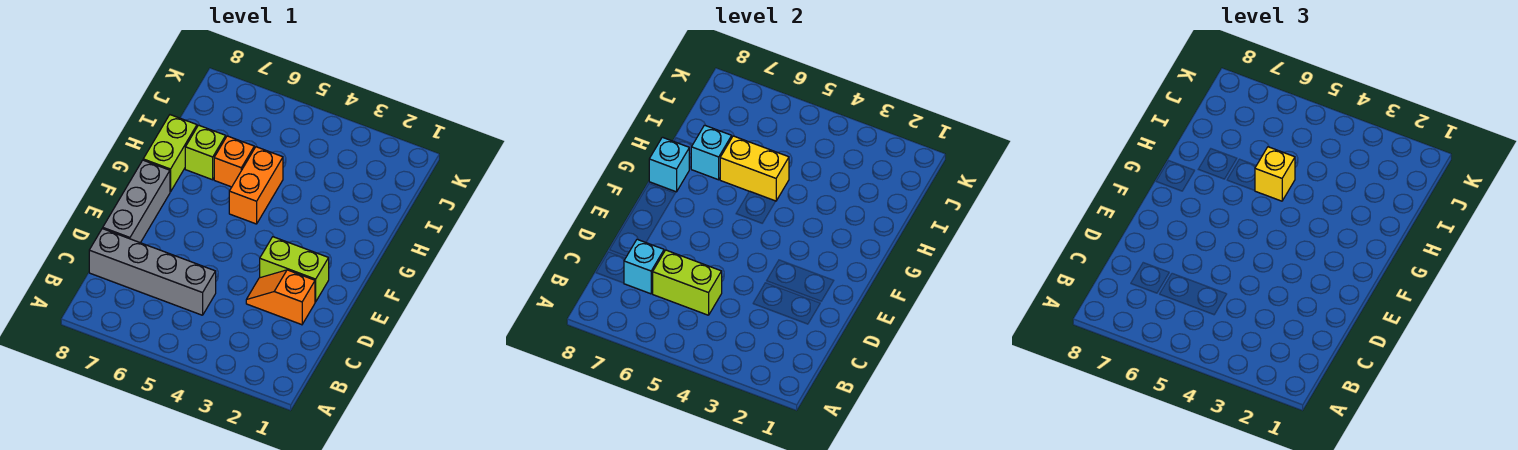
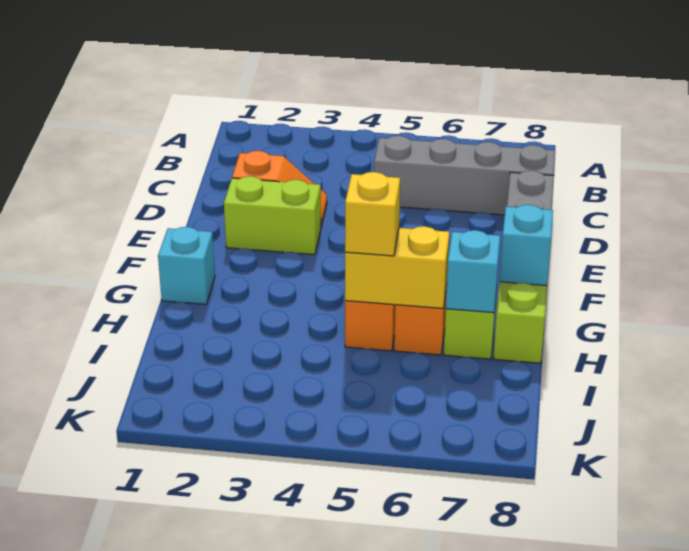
lime brick C5:C6 level 2 -> none
cyan brick C7 level 2 -> cyan brick G1 level 1

